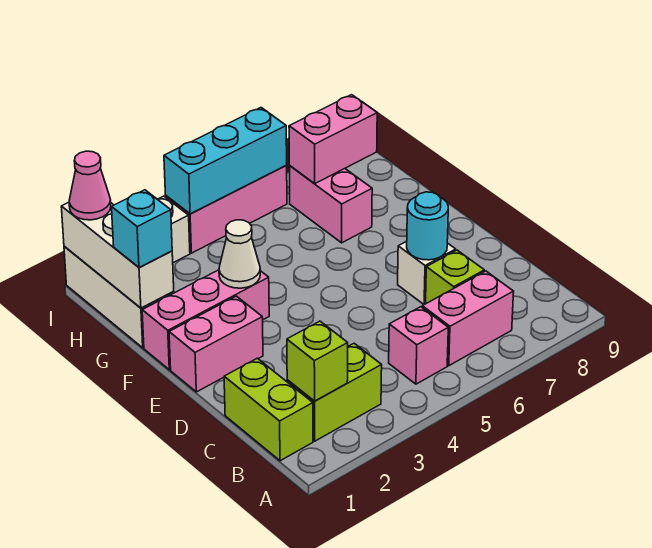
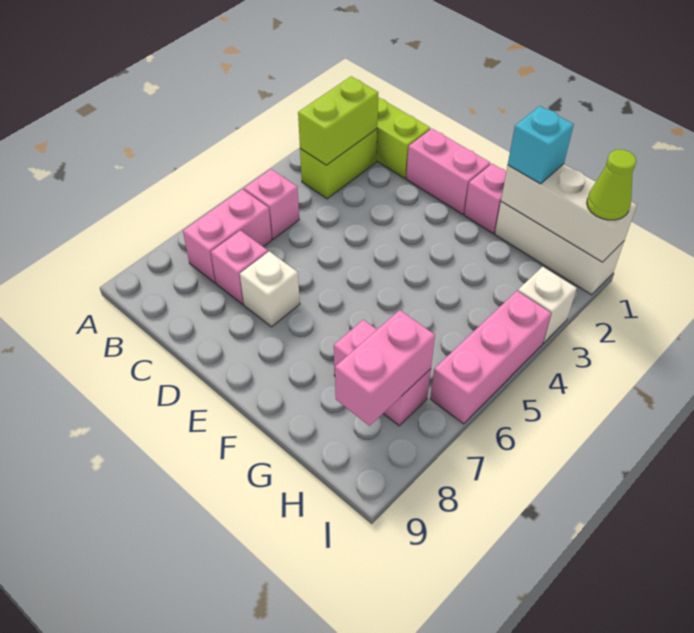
lime brick B2 level 2 -> lime brick B2:B3 level 2
lime brick C7 level 1 -> pink brick C7 level 1
cyan round brick D7 level 2 -> none
pink brick E1:E2 level 1 -> pink brick D1:E1 level 1
pink brick F1:F3 level 1 -> pink brick F1 level 1
white cone F3 level 2 -> none
pink cone I1 level 3 -> lime cone I1 level 3
cyan brick I4:I6 level 2 -> none

